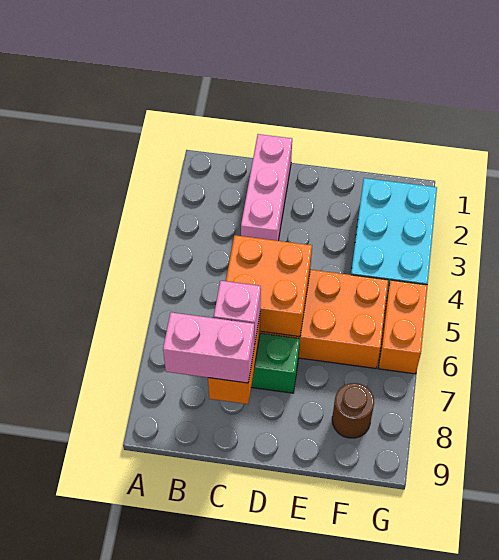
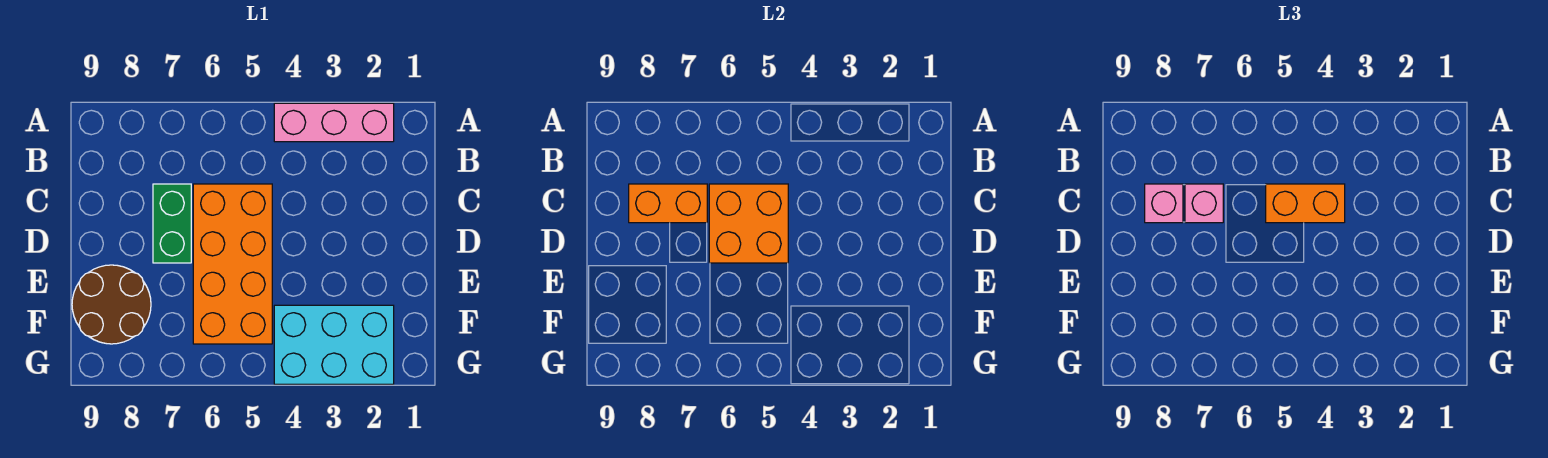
pink brick B8:C8 level 3 -> pink brick C8 level 3
pink brick C1:C3 level 1 -> pink brick A2:A4 level 1
brown round brick F8 level 1 -> brown round brick E8:F9 level 1
orange brick G5:G6 level 1 -> orange brick C4:C5 level 3

